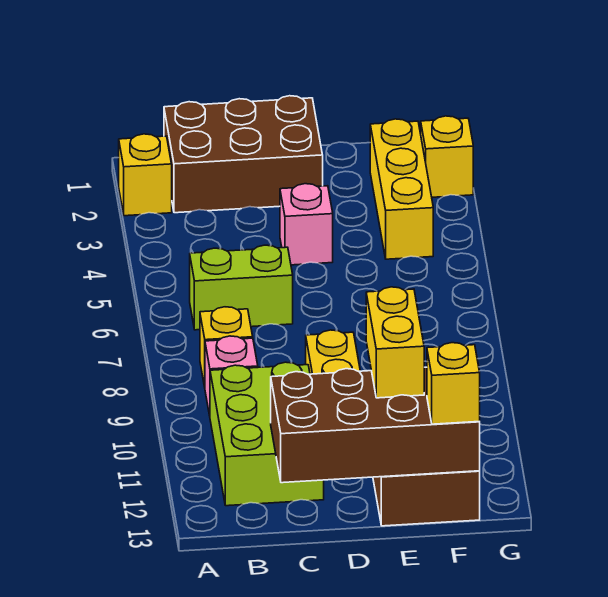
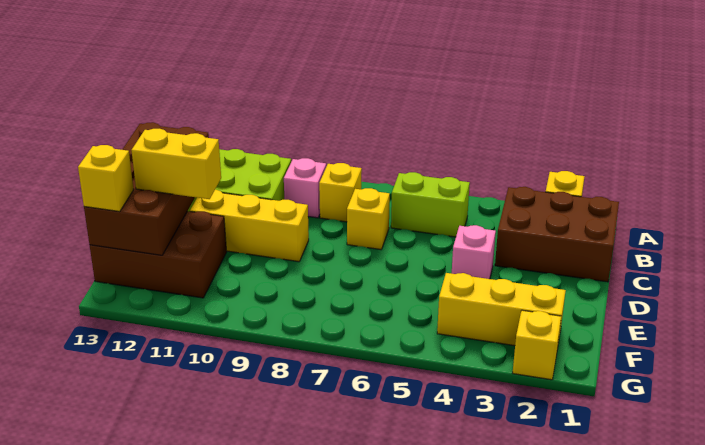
brown brick B1:D2 level 1 -> brown brick B1:C3 level 1
lime brick B6:C6 level 1 -> lime brick B5:B6 level 1
none -> yellow brick C7 level 1

